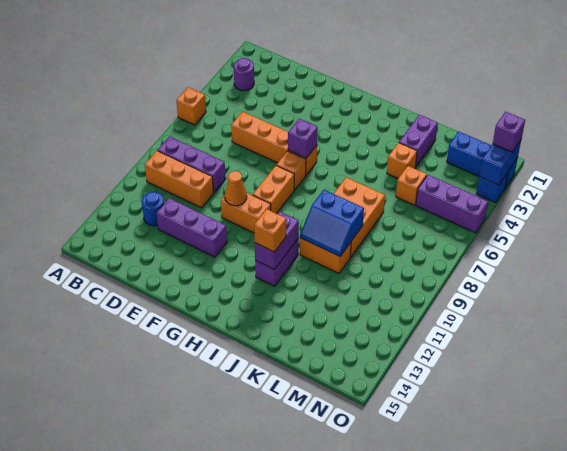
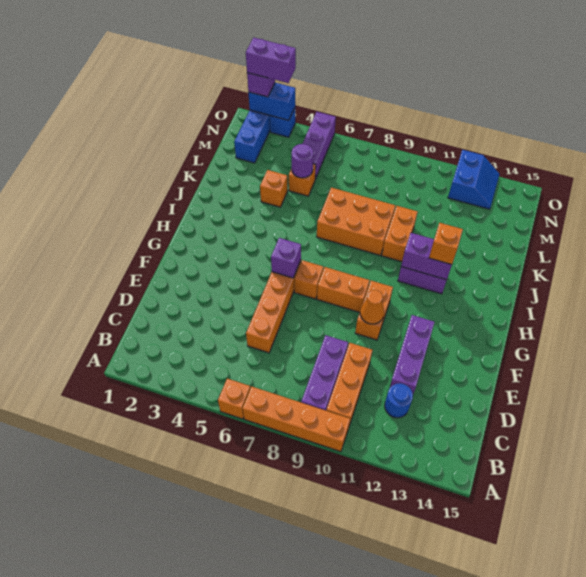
none -> orange brick A7:A10 level 1
purple round brick B3 level 1 -> purple round brick L5 level 2
blue slope J9:K10 level 2 top 9 -> blue slope N12:O13 level 1 top 12
purple brick K2:K3 level 1 -> purple brick O2:O3 level 4

